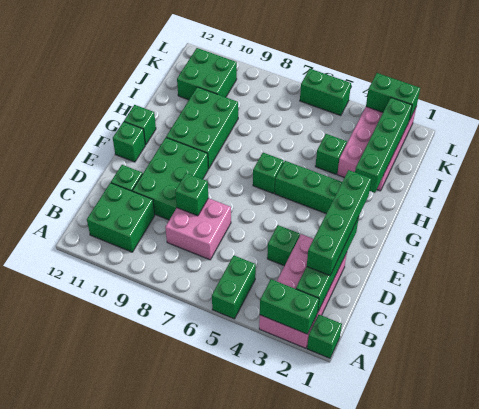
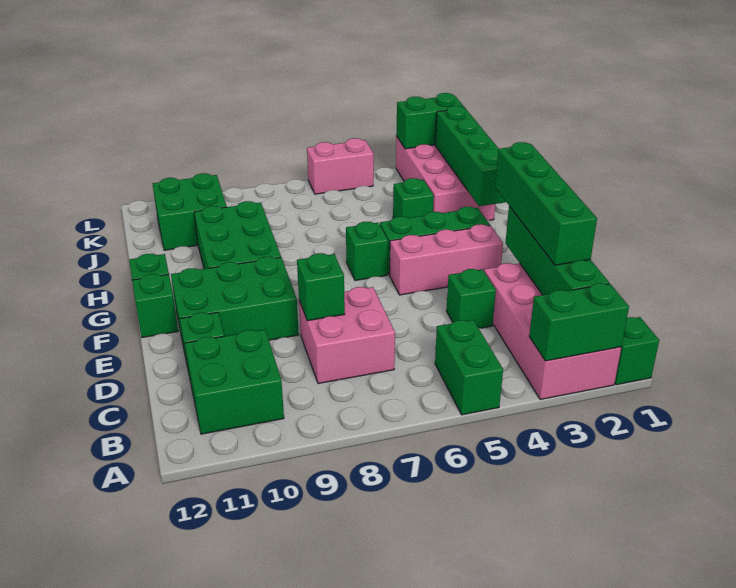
green brick D9:F10 level 1 -> green brick E9:F11 level 1
none -> pink brick F3:F5 level 1
green brick L5:L6 level 1 -> pink brick L5:L6 level 1

